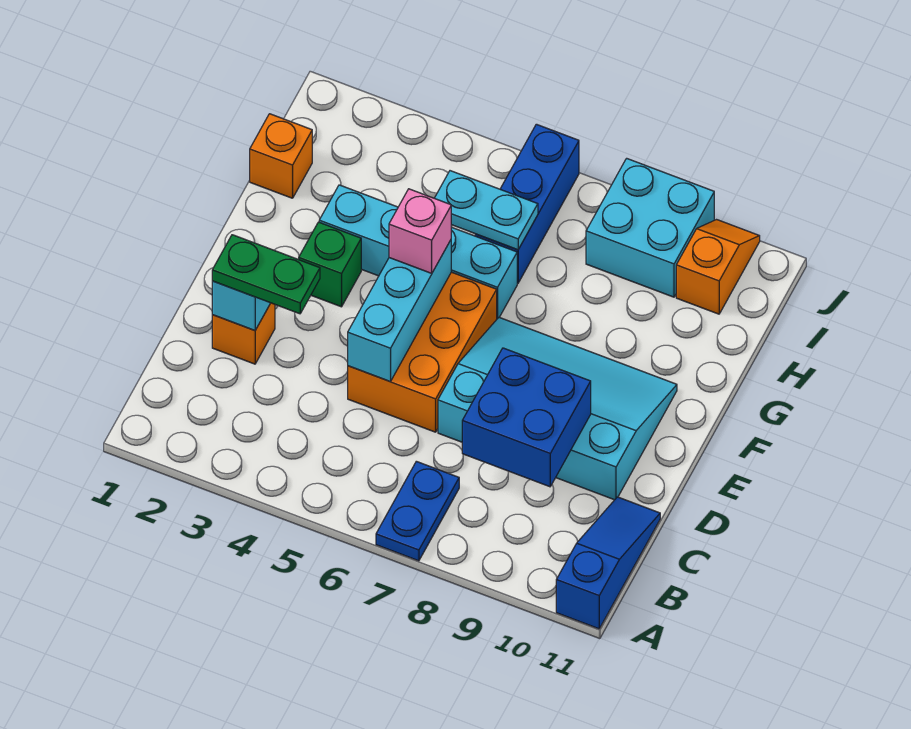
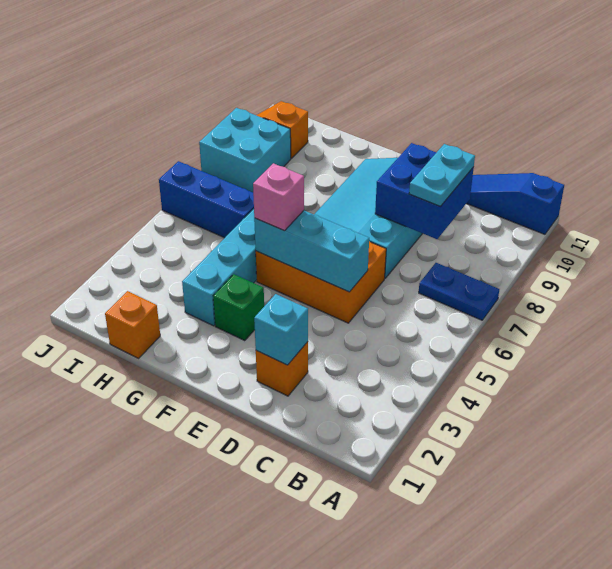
green plate D2:D3 level 3 -> none
cyan plate H5:H6 level 2 -> cyan plate C8:C9 level 3

